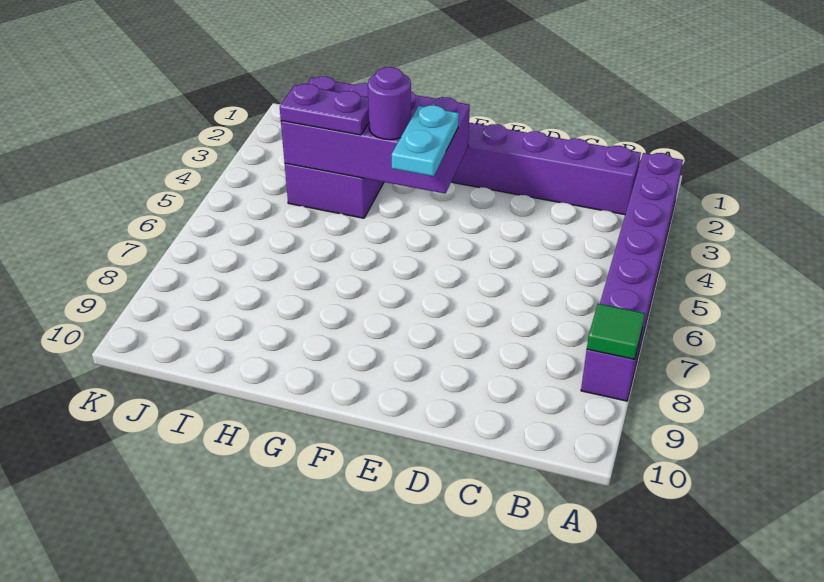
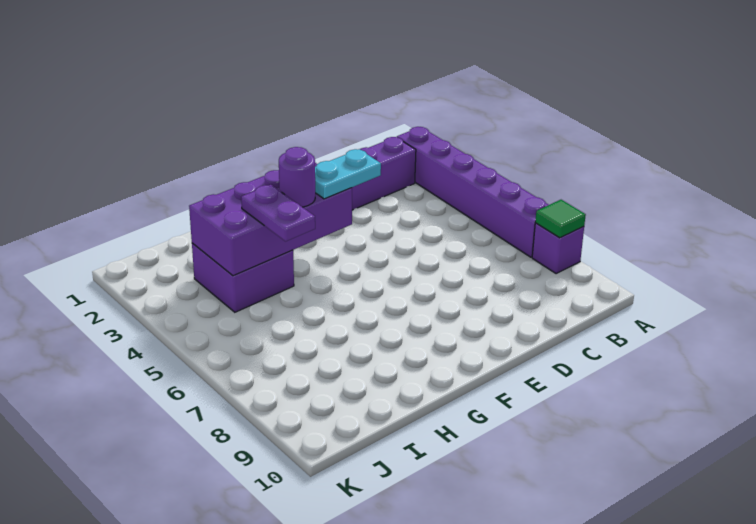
cyan plate F4:F5 level 3 -> cyan plate E4:F4 level 3
purple plate H4:I4 level 3 -> purple plate H4:H5 level 3

